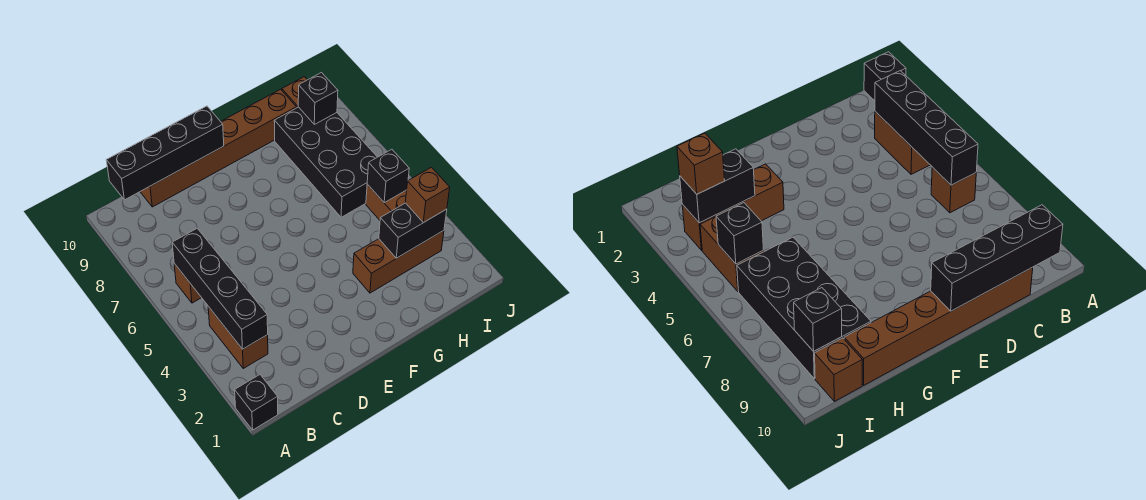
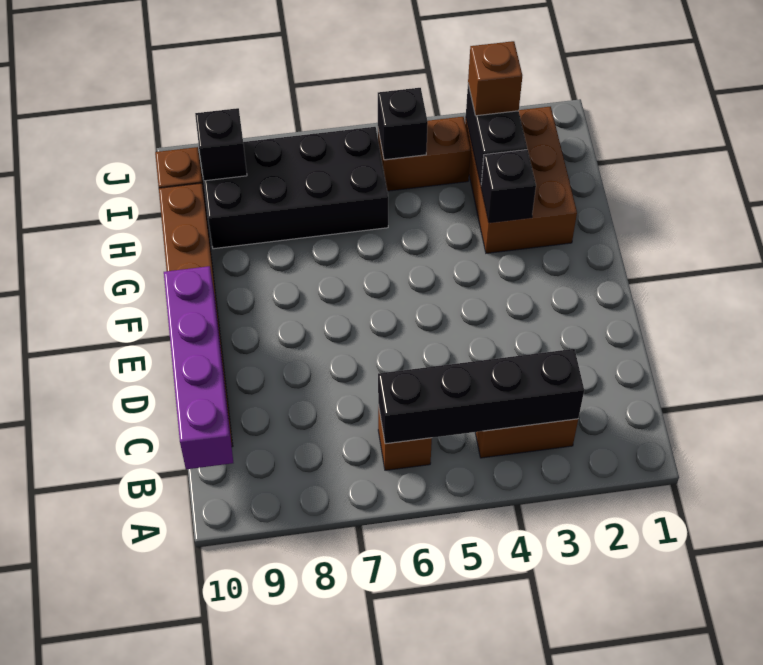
black brick A1 level 1 -> black brick G3 level 2
black brick B10:E10 level 2 -> purple brick B10:E10 level 2
brown brick G3:I3 level 1 -> brown brick G2:I3 level 1

